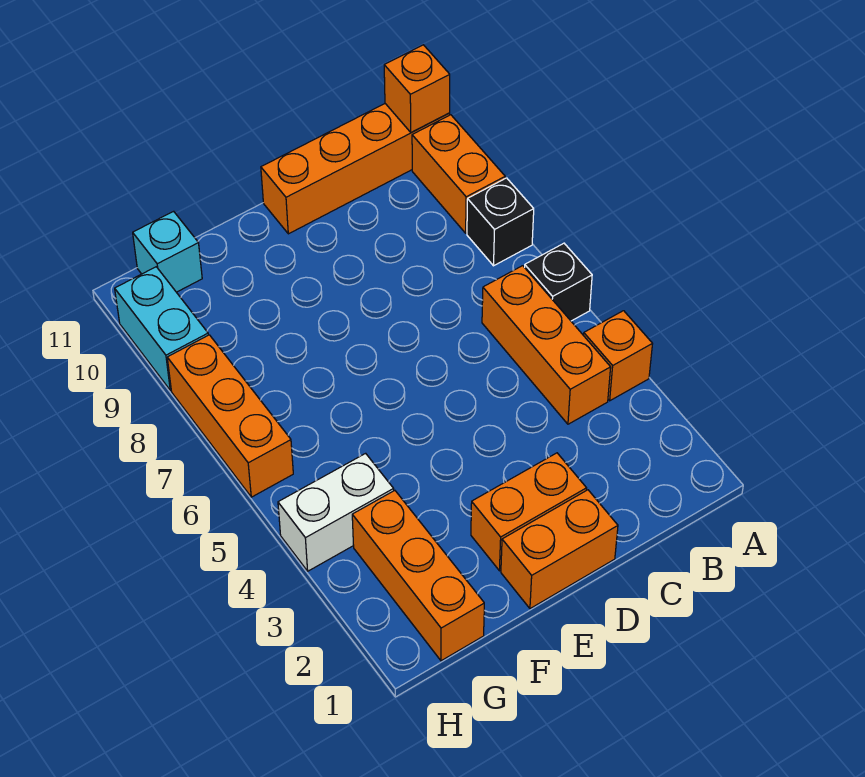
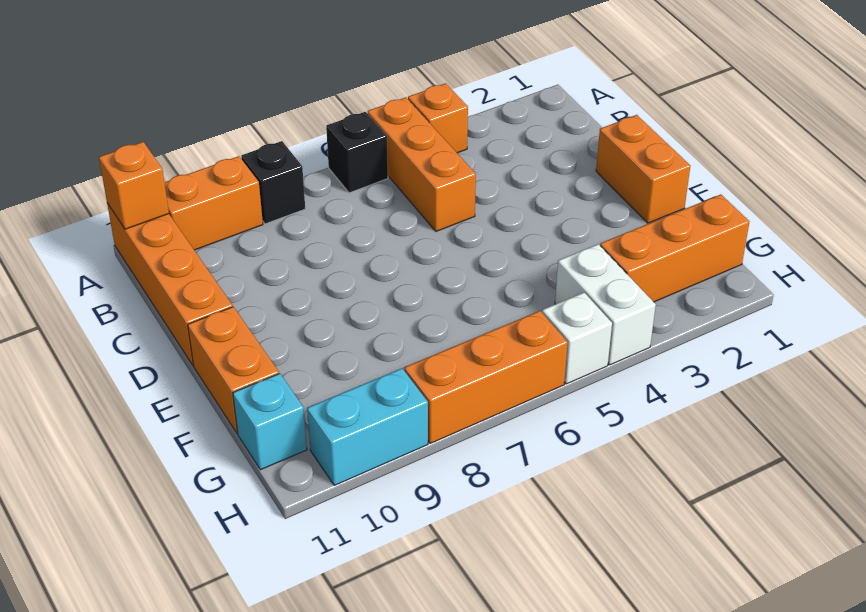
orange brick B4:B6 level 1 -> orange brick A5:C5 level 1
orange brick D2:E2 level 1 -> orange brick E11:F11 level 1
none -> white brick H5 level 1

